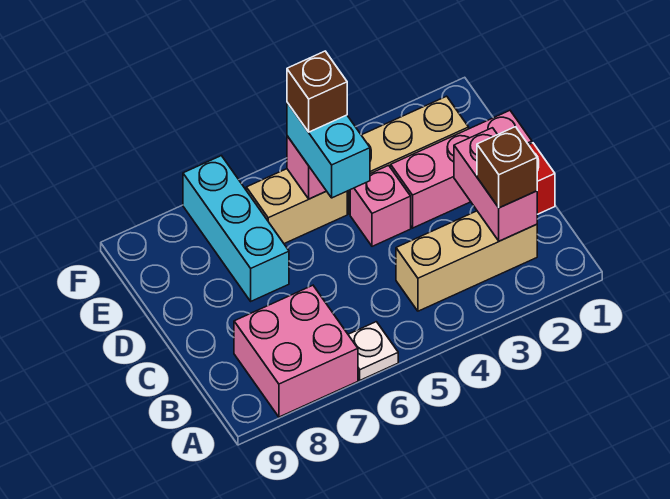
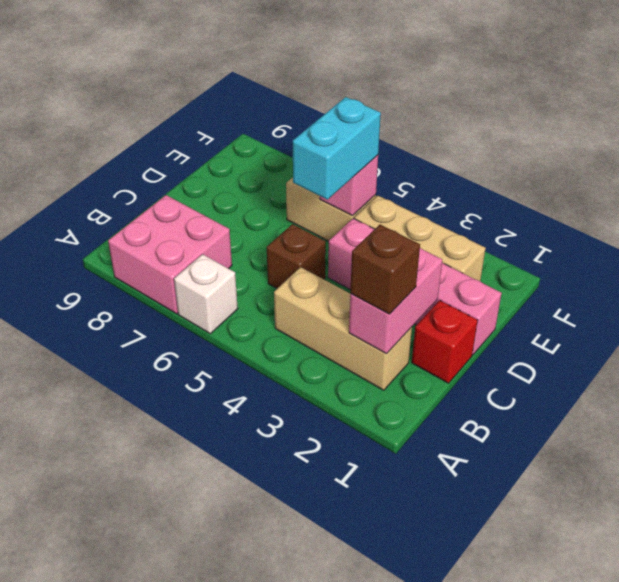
white plate A6 level 1 -> white brick A6 level 1
cyan brick D7:F7 level 1 -> none
brown brick E5 level 4 -> brown brick C5 level 1

